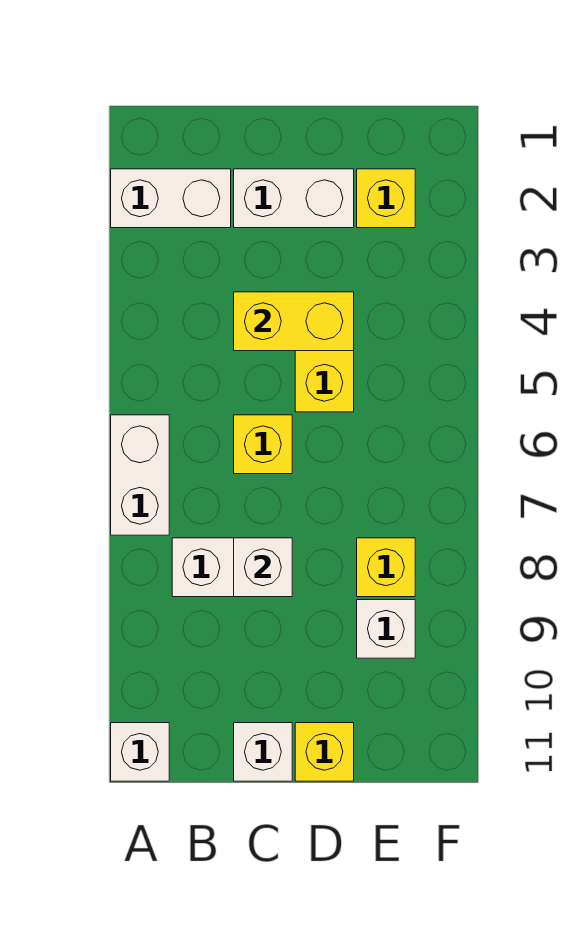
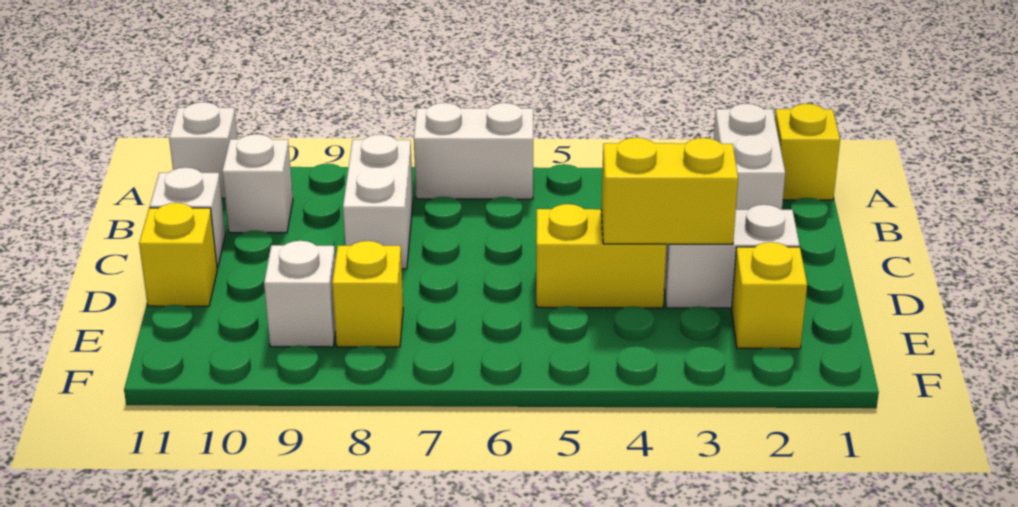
white brick C2:D2 level 1 -> white brick D2:D3 level 1
yellow brick C4:D4 level 2 -> yellow brick D3:D4 level 2
yellow brick C6 level 1 -> yellow brick A1 level 1
white brick C8 level 2 -> white brick B10 level 1

